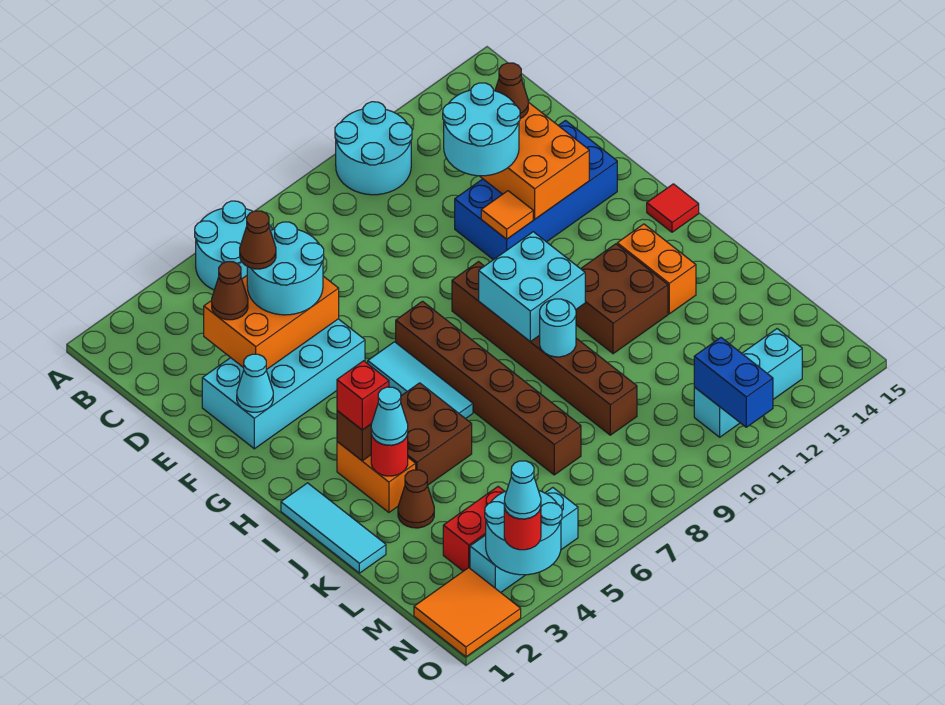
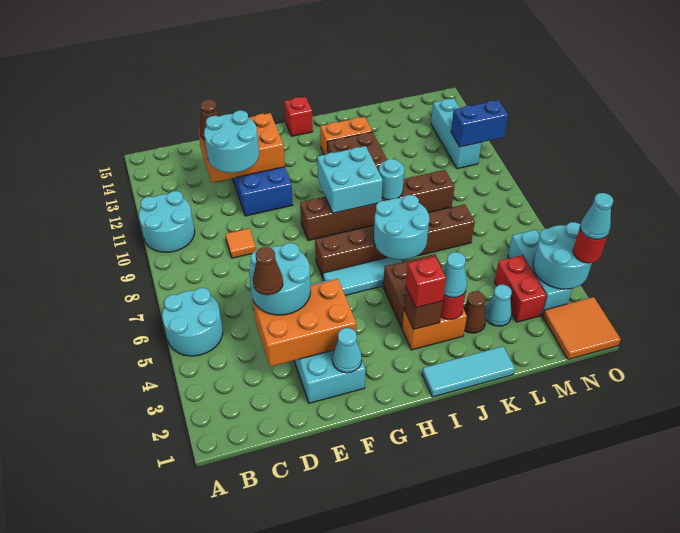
orange brick D3:E5 level 2 -> orange brick D3:F4 level 2
brown cone D3 level 3 -> none
orange tile F11 level 2 -> orange tile D9 level 1
red tile H15 level 1 -> red brick H15 level 1
none -> cyan round brick I6:J7 level 2
none -> cyan cone L3 level 1

